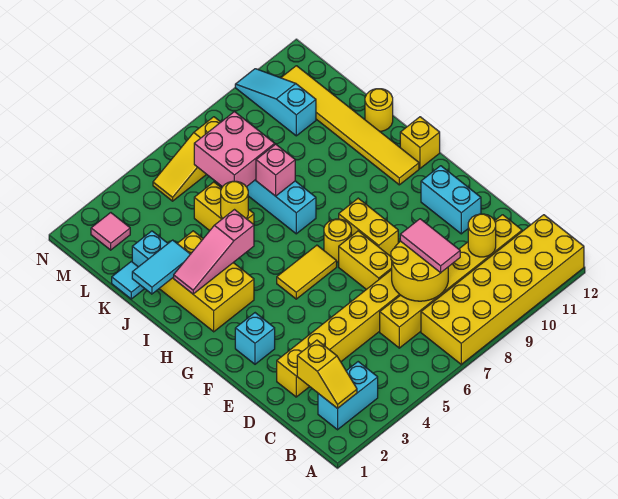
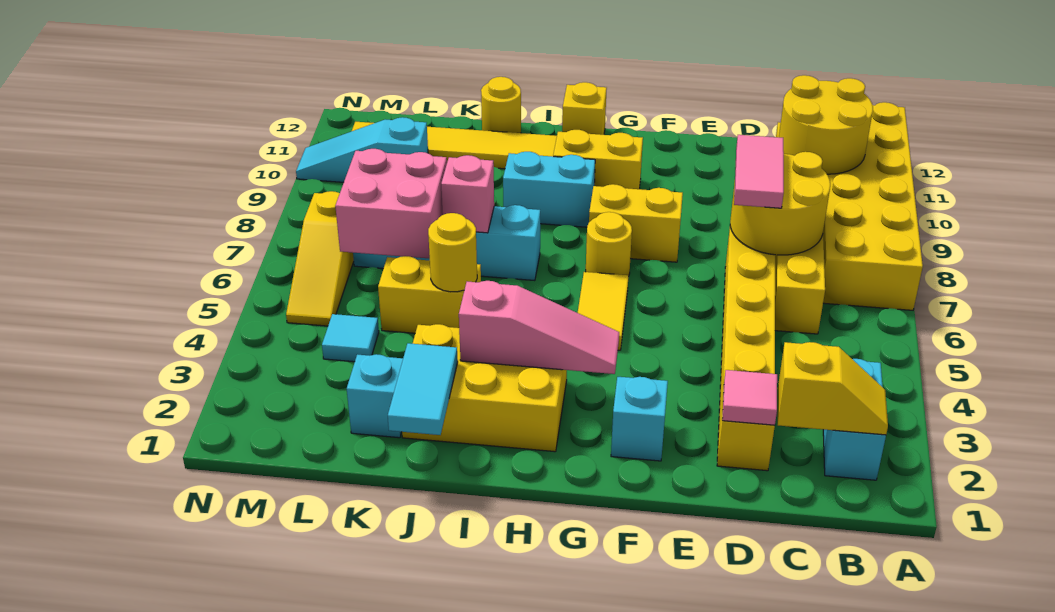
pink tile C8:D8 level 3 -> pink tile D7:D8 level 3
yellow round brick C10 level 2 -> yellow round brick B10:C11 level 2
yellow brick E7:F7 level 1 -> yellow brick G10:H10 level 1
cyan brick E11:F11 level 1 -> cyan brick H9:I9 level 1
pink slope I2:I4 level 2 top 4 -> pink slope G3:I3 level 2 top I
cyan tile K1 level 1 -> cyan tile L4 level 1
pink tile M2 level 1 -> pink tile D2 level 2

